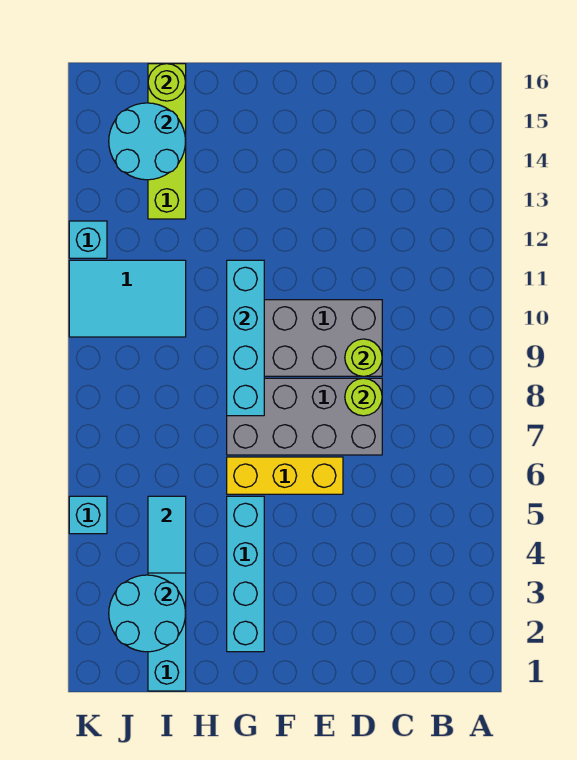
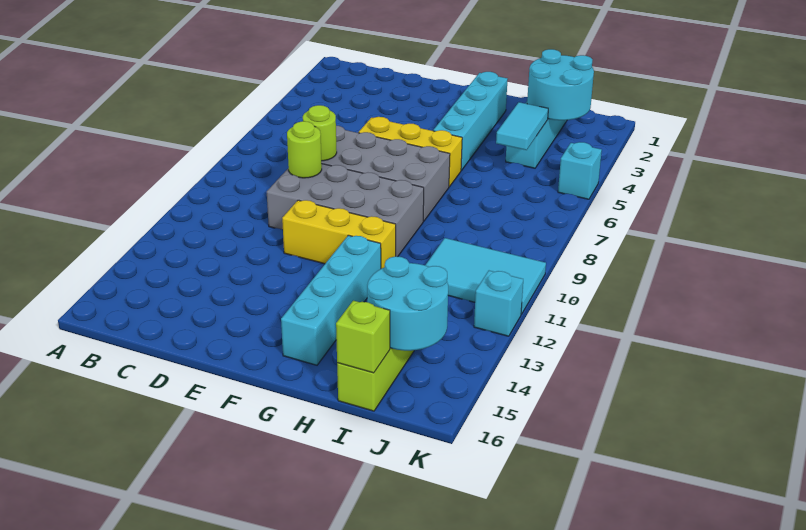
none -> yellow brick E11:G11 level 1
cyan brick G8:G11 level 2 -> cyan brick G12:G15 level 1
lime round brick I16 level 2 -> lime brick I16 level 2

